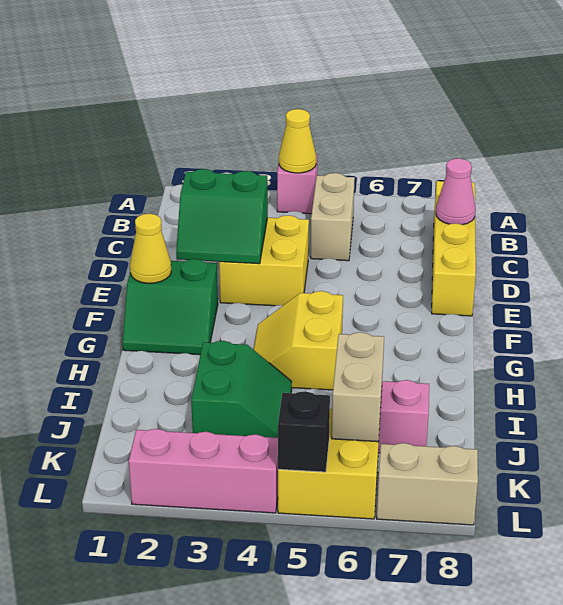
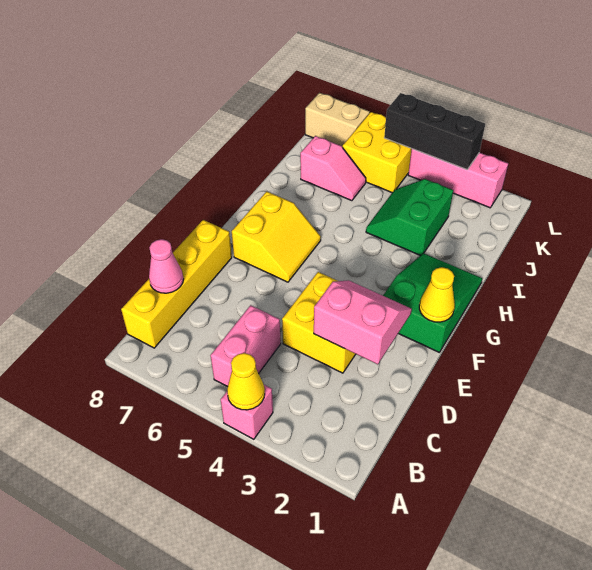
tan brick B5:C5 level 1 -> pink brick B5:C5 level 1
green slope D2:E3 level 2 top D -> pink slope D2:E3 level 2 top D
green slope F1:G2 level 1 top F -> green slope F1:H2 level 1 top F
yellow slope G4:H5 level 1 top 5 -> yellow slope F6:G7 level 1 top 7
tan brick J6:K6 level 2 -> none
black brick L5 level 2 -> black brick L3:L5 level 2

